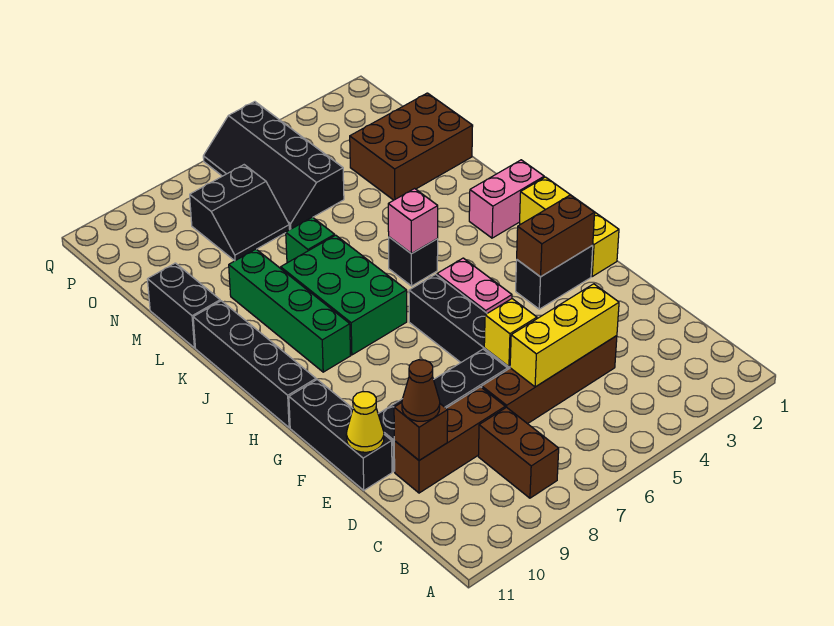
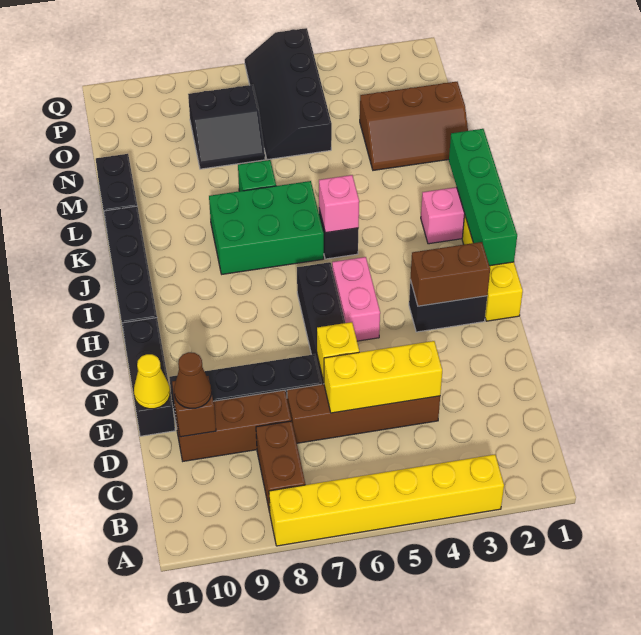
none -> yellow brick A3:A8 level 1
green brick I7:K8 level 1 -> green brick J6:K8 level 1
green brick I9:L9 level 1 -> green brick H1:K1 level 2
brown brick M1:N3 level 1 -> brown slope M1:N3 level 1 top N

